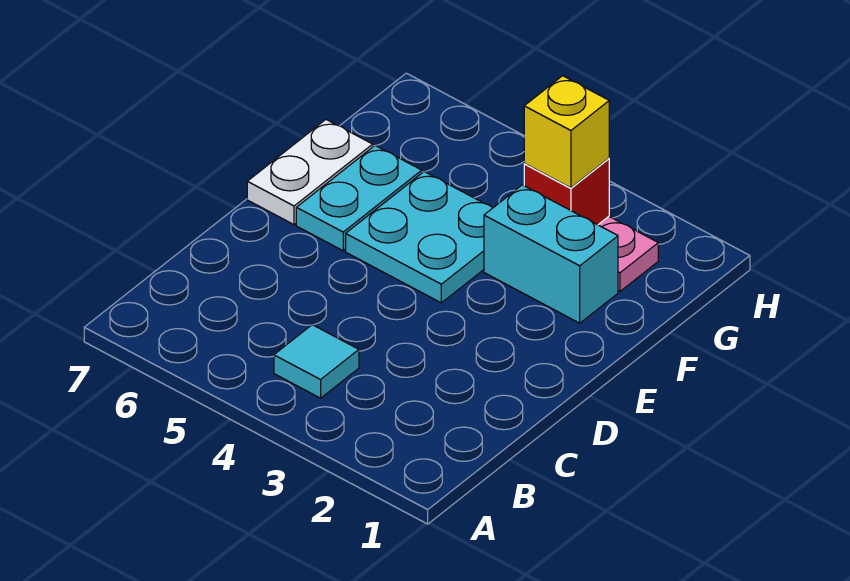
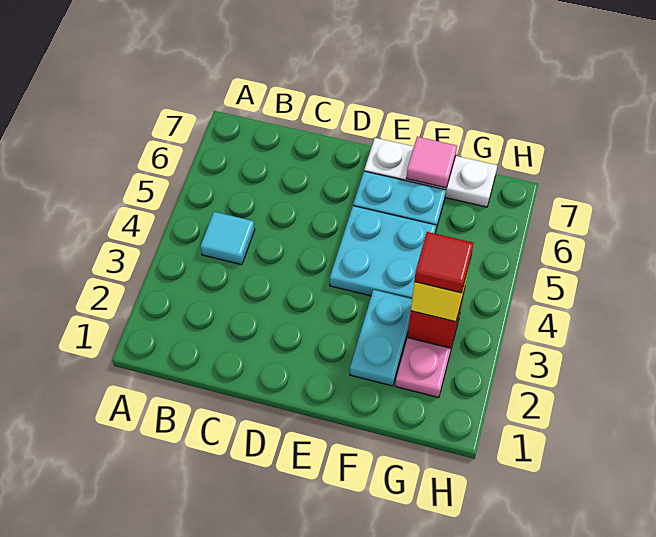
white plate E7:F7 level 1 -> white plate E7:G7 level 1
cyan brick F2:F3 level 1 -> cyan plate F2:F3 level 1
none -> pink tile F7 level 2
none -> red tile G3 level 4

